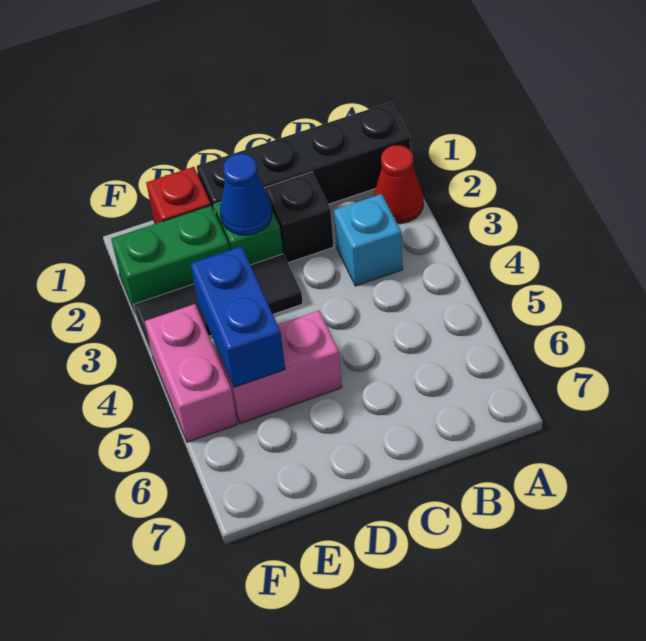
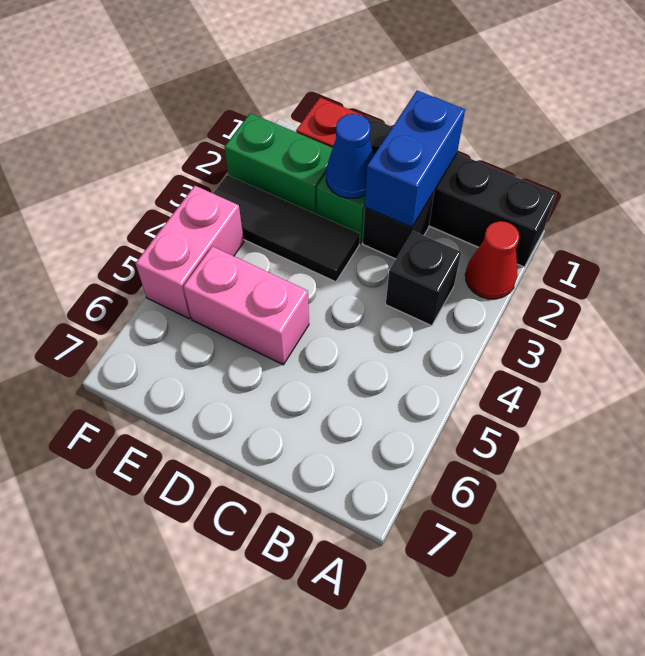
cyan brick B3 level 1 -> black brick B3 level 1
blue brick E4:E5 level 2 -> blue brick C1:C2 level 2

